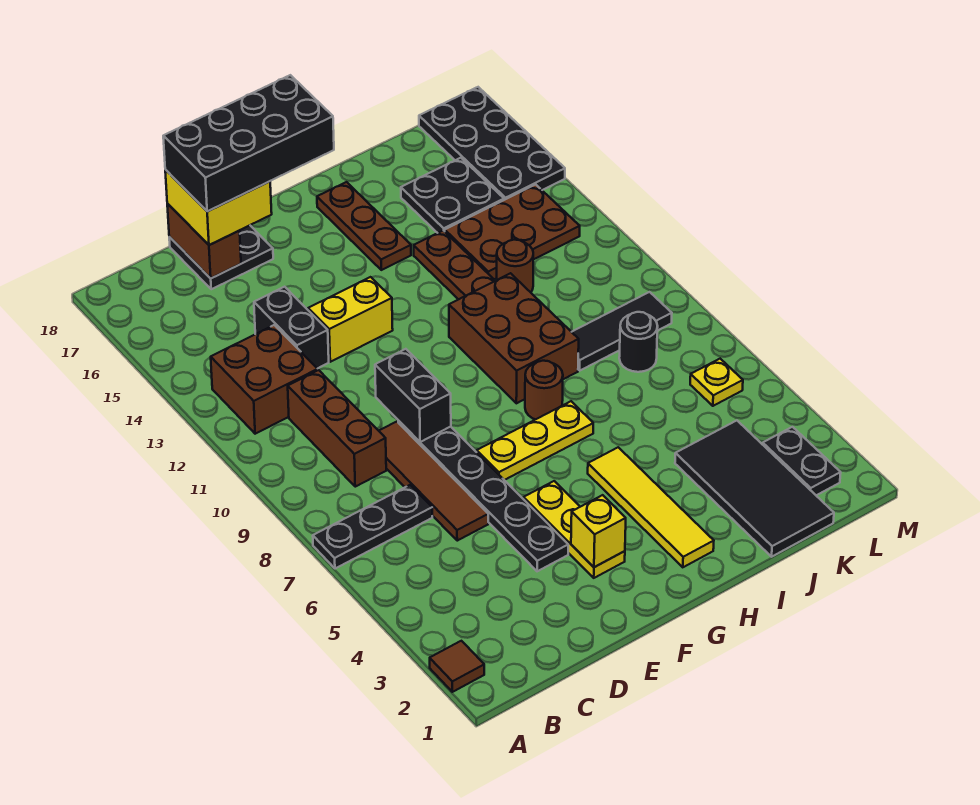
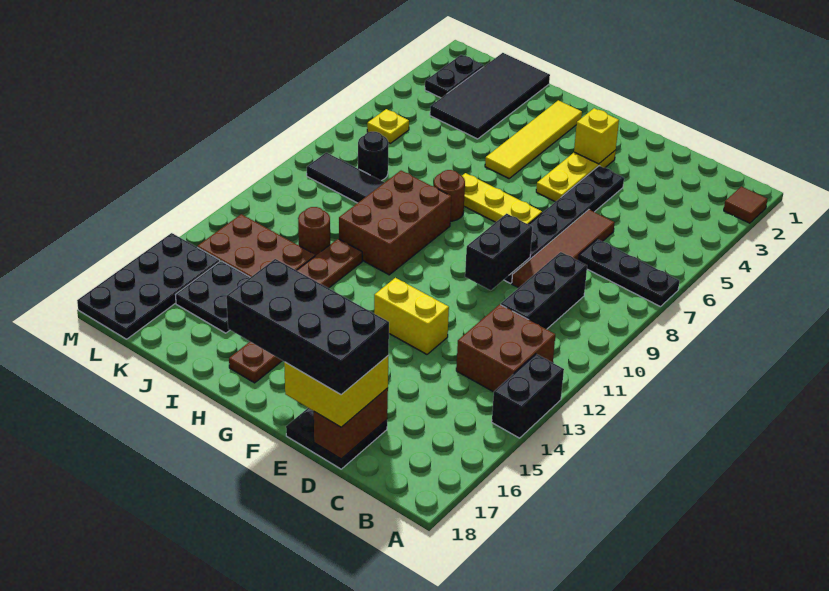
brown brick C9:C11 level 1 -> black brick C9:C11 level 1
black brick D13:D14 level 1 -> black brick A13:A14 level 1

